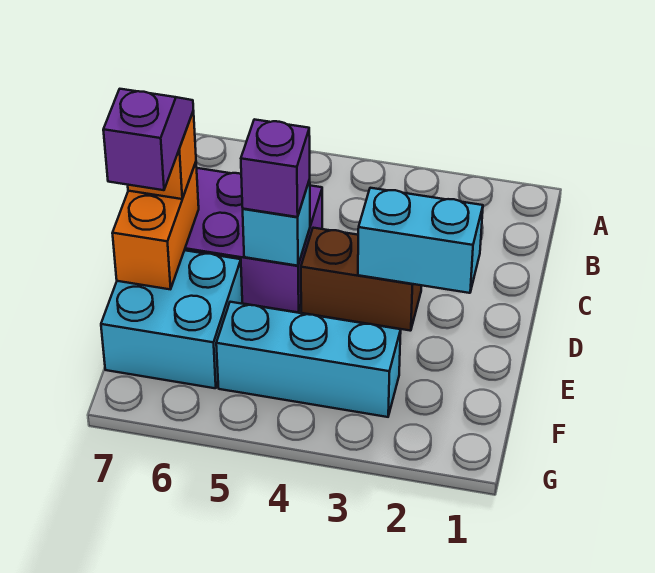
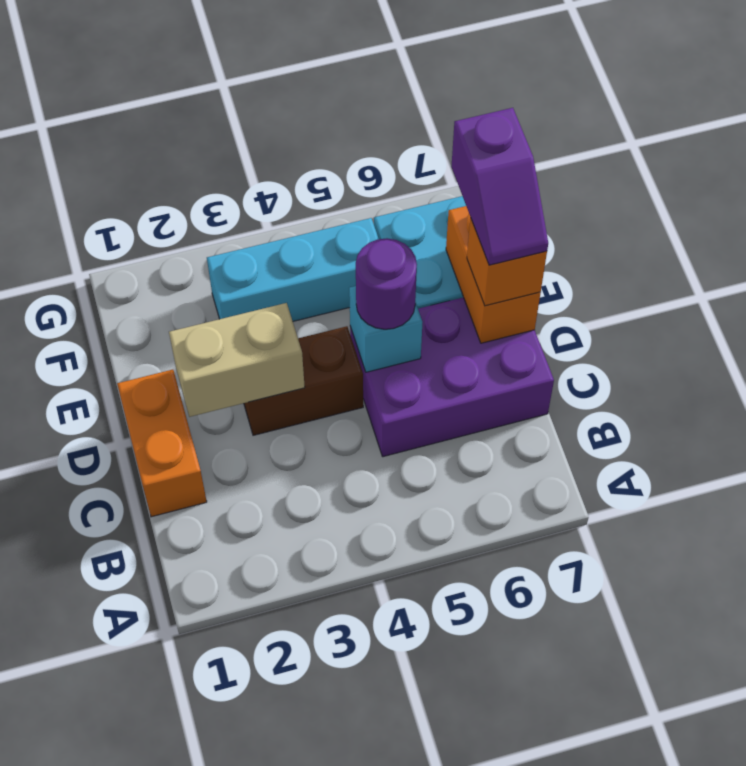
none -> orange brick C1:D1 level 1
cyan brick D2:D3 level 2 -> tan brick D2:D3 level 2
purple brick D5 level 3 -> purple round brick D5 level 3

